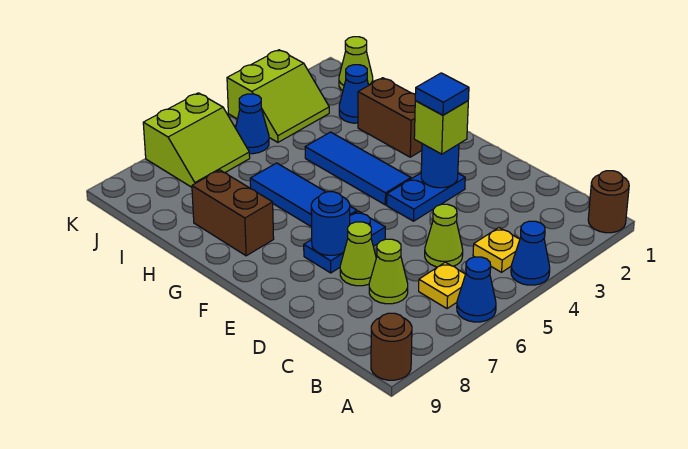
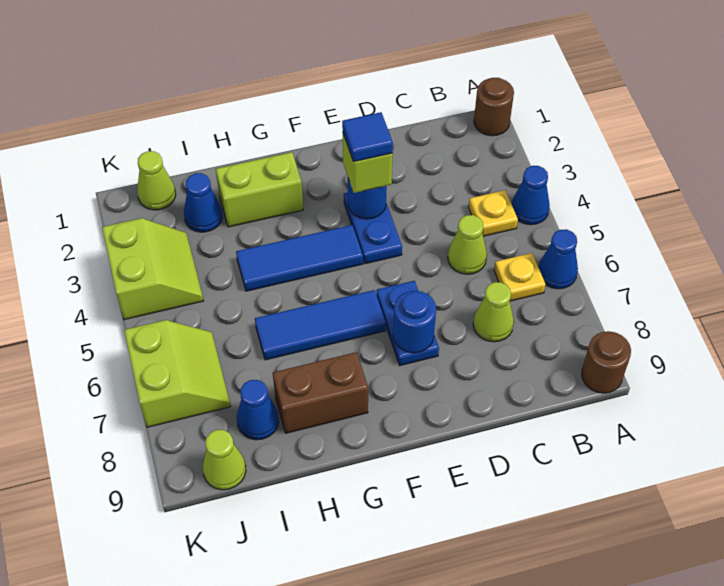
lime cone D7 level 1 -> lime cone J9 level 1
brown brick G2:H2 level 1 -> lime brick G2:H2 level 1
blue cone J5 level 1 -> blue cone I8 level 1

